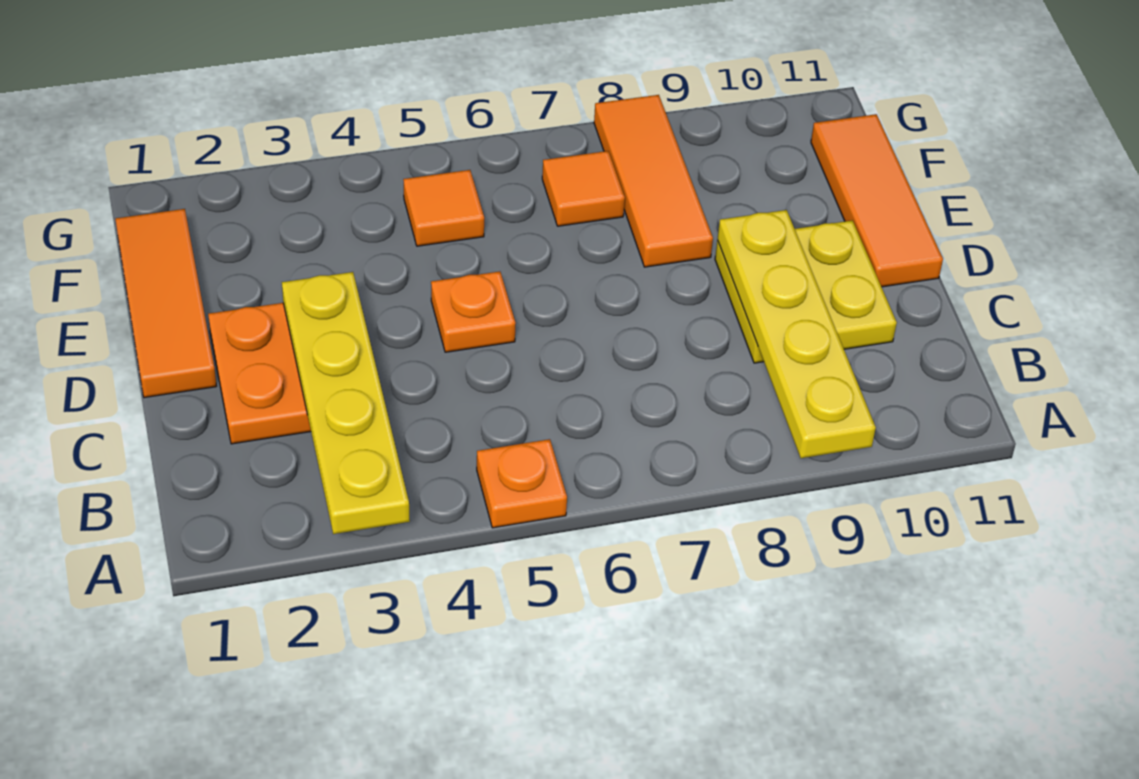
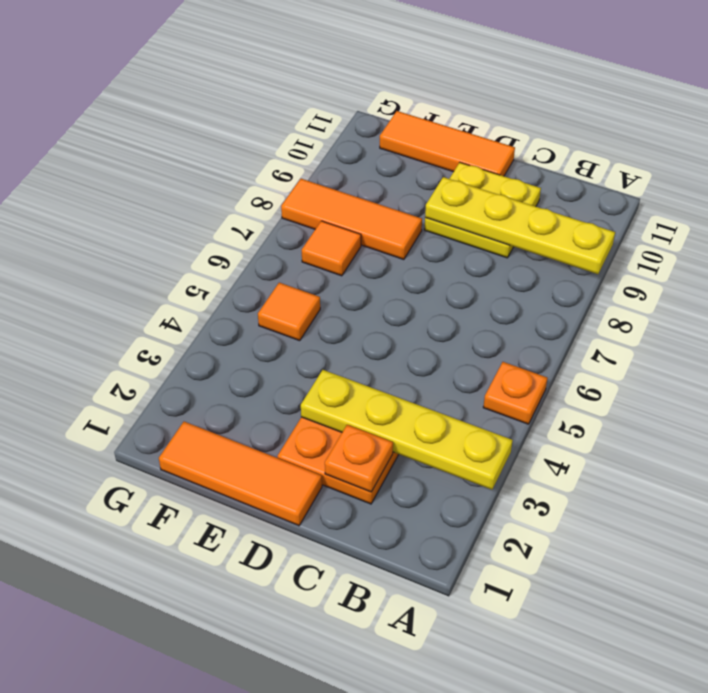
orange plate D5 level 1 -> orange plate C2 level 2

